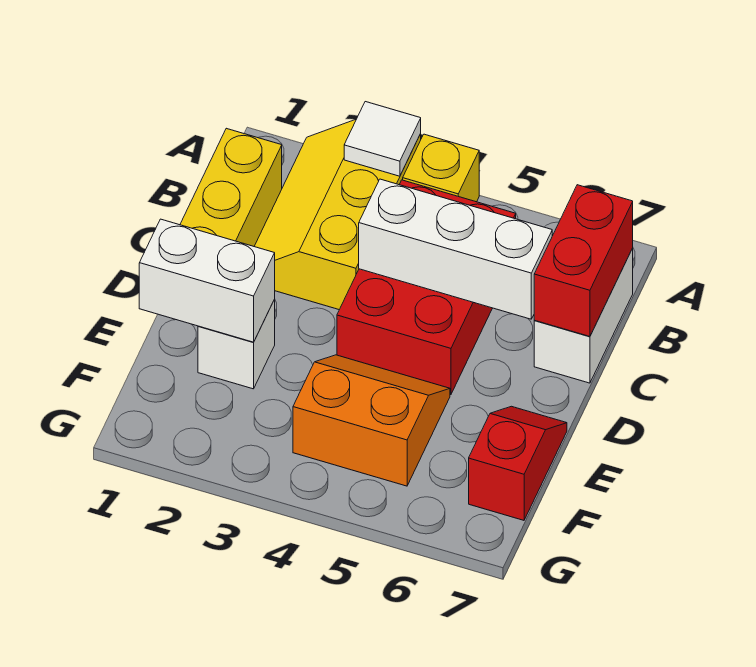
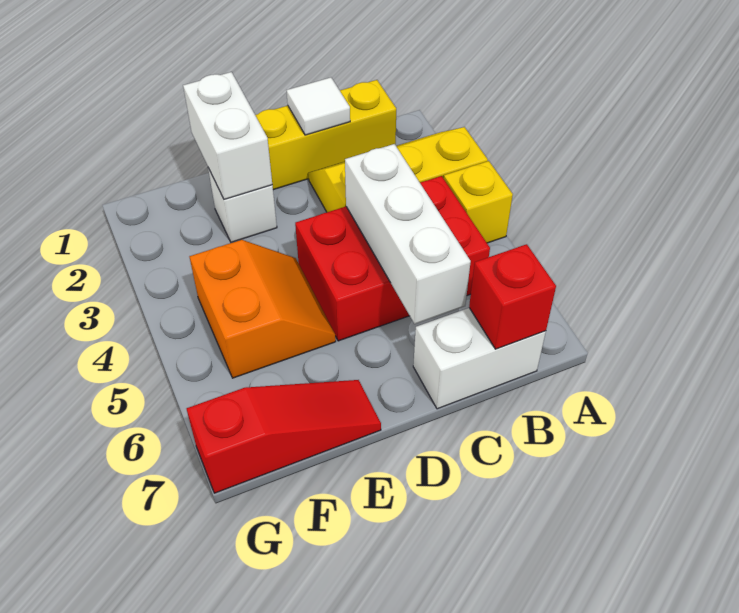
white tile A3 level 2 -> white tile C1 level 2
red brick B7:C7 level 2 -> red brick B7 level 2
red slope E7:F7 level 1 top F -> red slope E7:G7 level 1 top G

